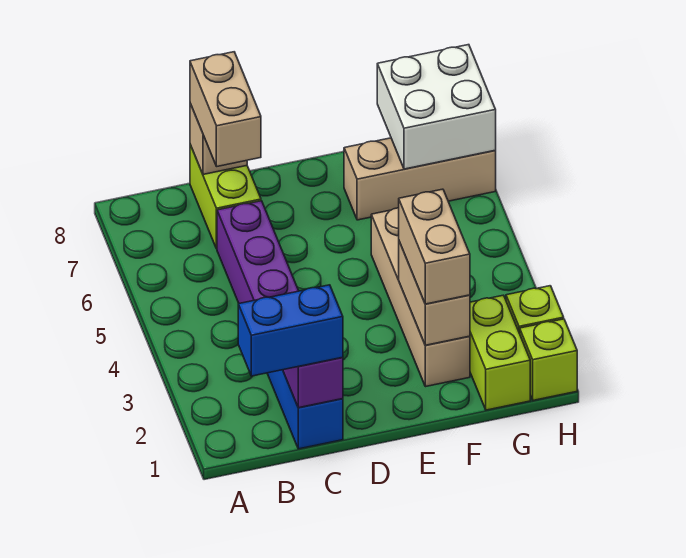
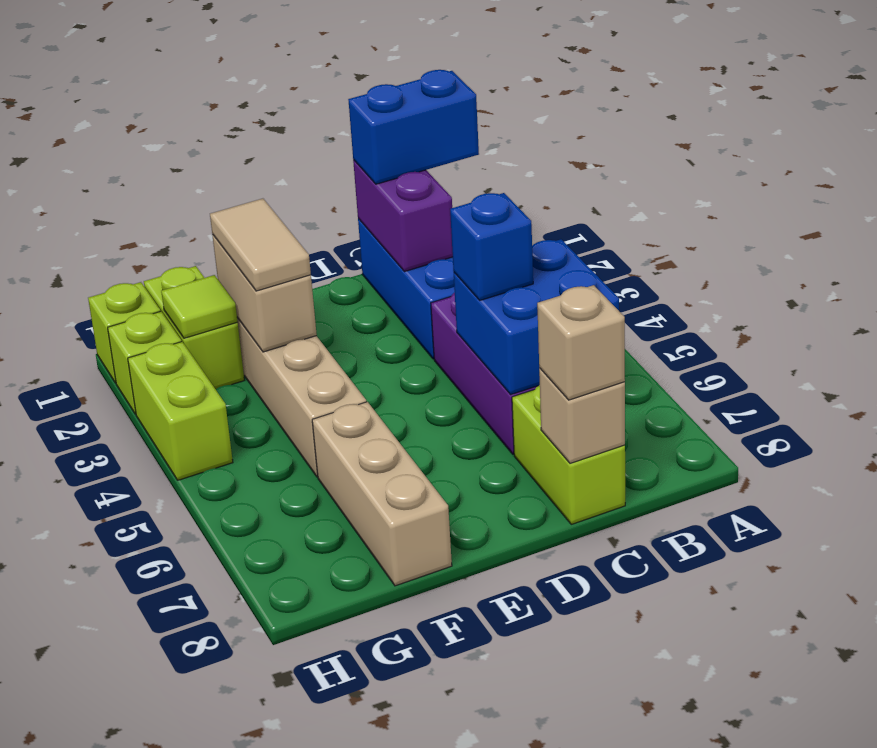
none -> blue brick B5:C6 level 2
none -> blue brick C5 level 3
tan brick C7:C8 level 3 -> tan brick C8 level 3
tan brick F2:F3 level 3 -> tan tile F2:F3 level 3
tan brick F7:H7 level 1 -> tan brick F6:F8 level 1
none -> lime tile G2 level 2
white brick G7:H8 level 2 -> none
none -> lime brick H3:H4 level 1

